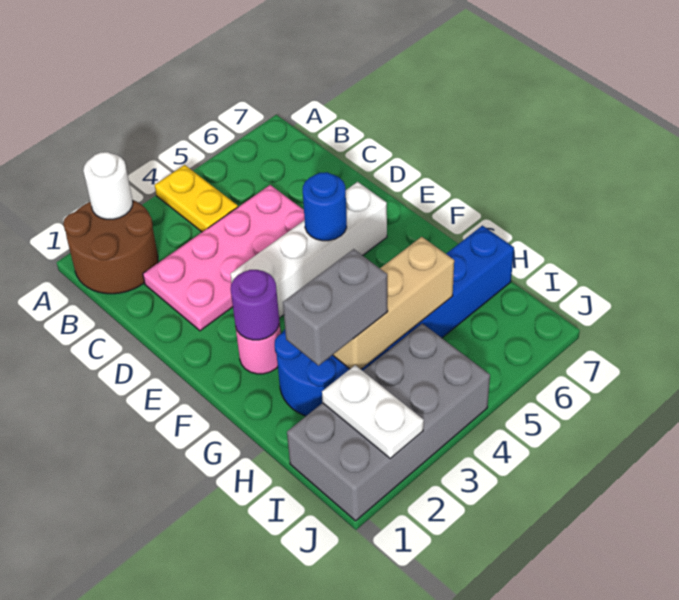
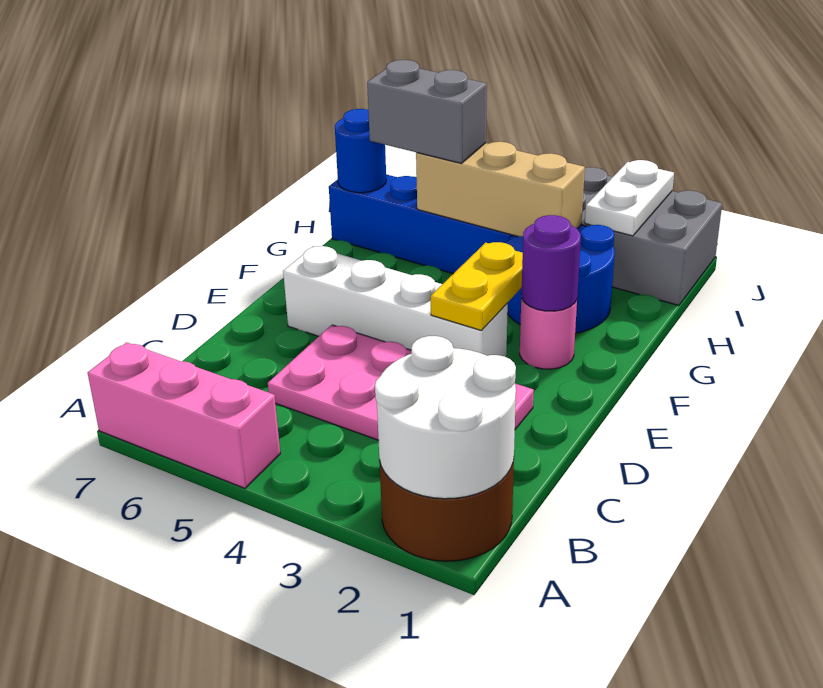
white round brick A2 level 2 -> white round brick A1:B2 level 2
yellow plate A4:B4 level 1 -> yellow plate E3:F3 level 2
none -> pink brick A5:A7 level 1
blue round brick E5 level 2 -> blue round brick H7 level 2
grey brick H2:H3 level 3 -> grey brick H5:H6 level 3

